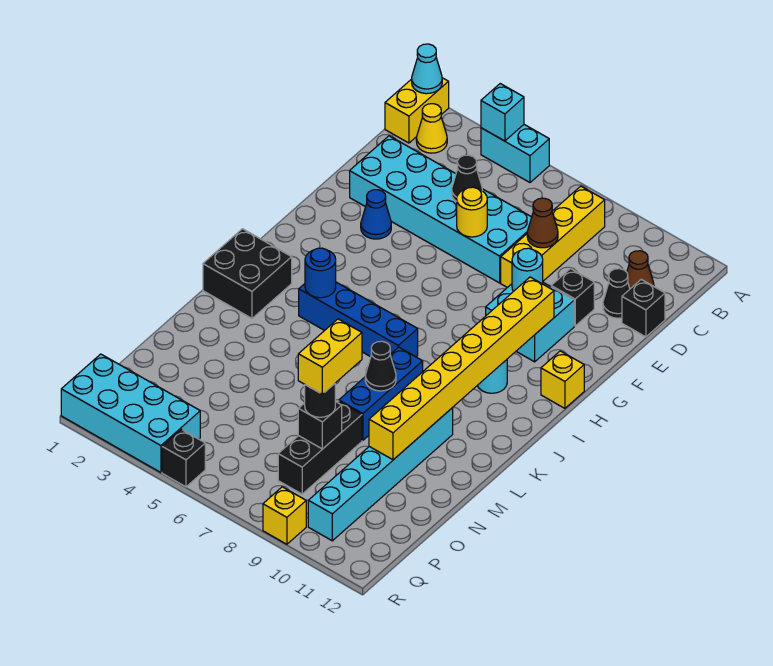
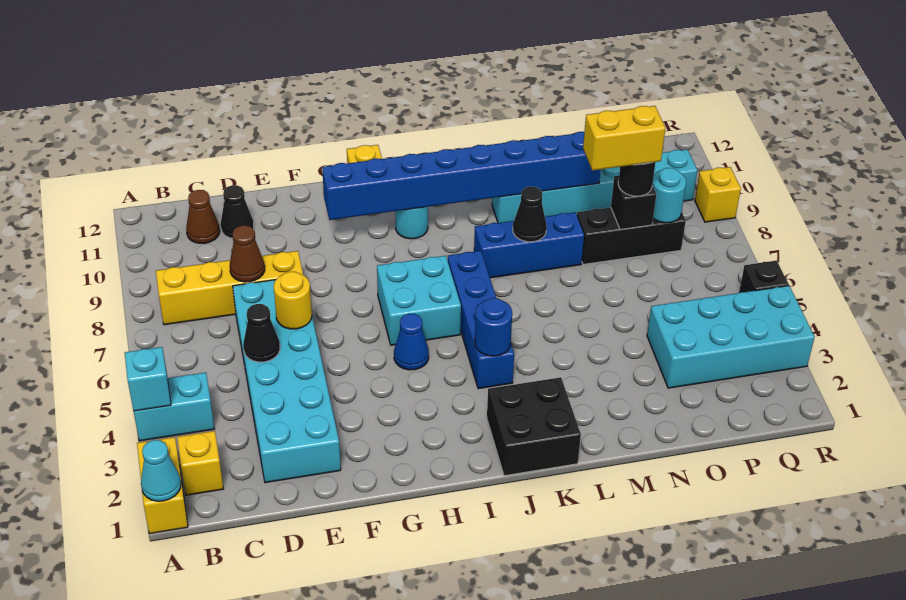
yellow brick A1:B1 level 1 -> yellow brick A1:A2 level 1
cyan brick A4:A5 level 1 -> cyan brick A4:B4 level 1
yellow cone B2 level 1 -> yellow brick B2 level 1
black brick D12 level 1 -> none
black brick E10 level 1 -> none
blue cone F3 level 1 -> blue cone H5 level 1
cyan brick F9:G10 level 1 -> cyan brick H6:I7 level 1
cyan round brick F9 level 2 -> cyan round brick P8 level 2
yellow brick G10:N10 level 2 -> blue brick G10:N10 level 2
cyan brick Q1:R4 level 1 -> cyan brick O3:R4 level 1

